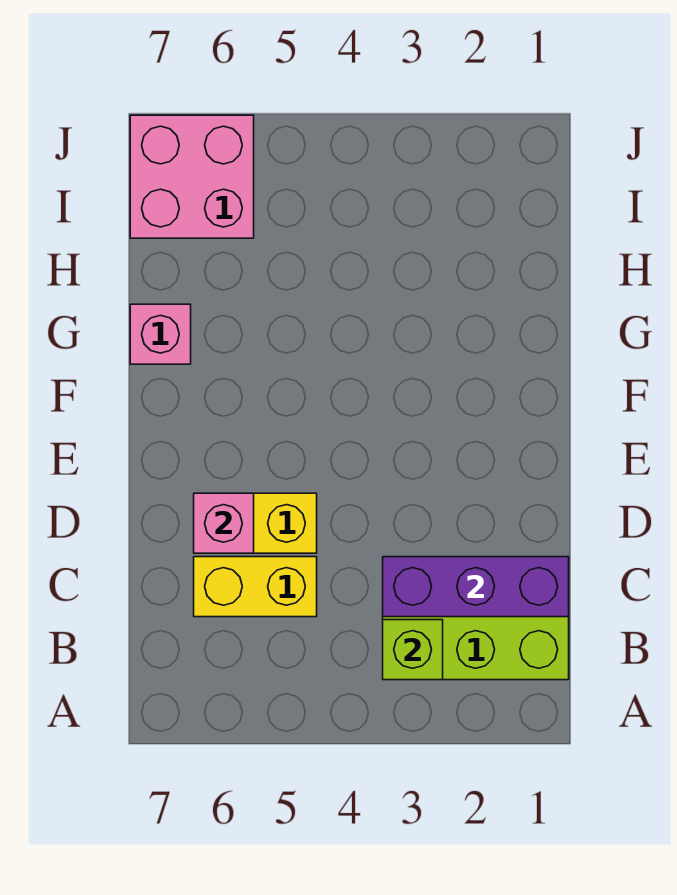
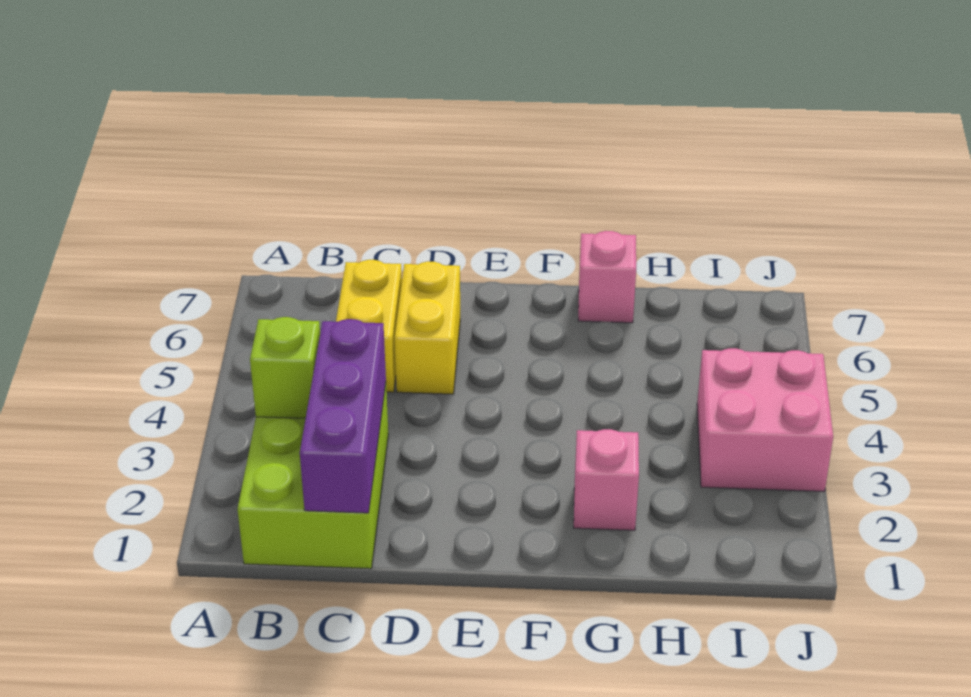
pink brick D6 level 2 -> pink brick G2 level 1
pink brick I6:J7 level 1 -> pink brick I3:J4 level 1

